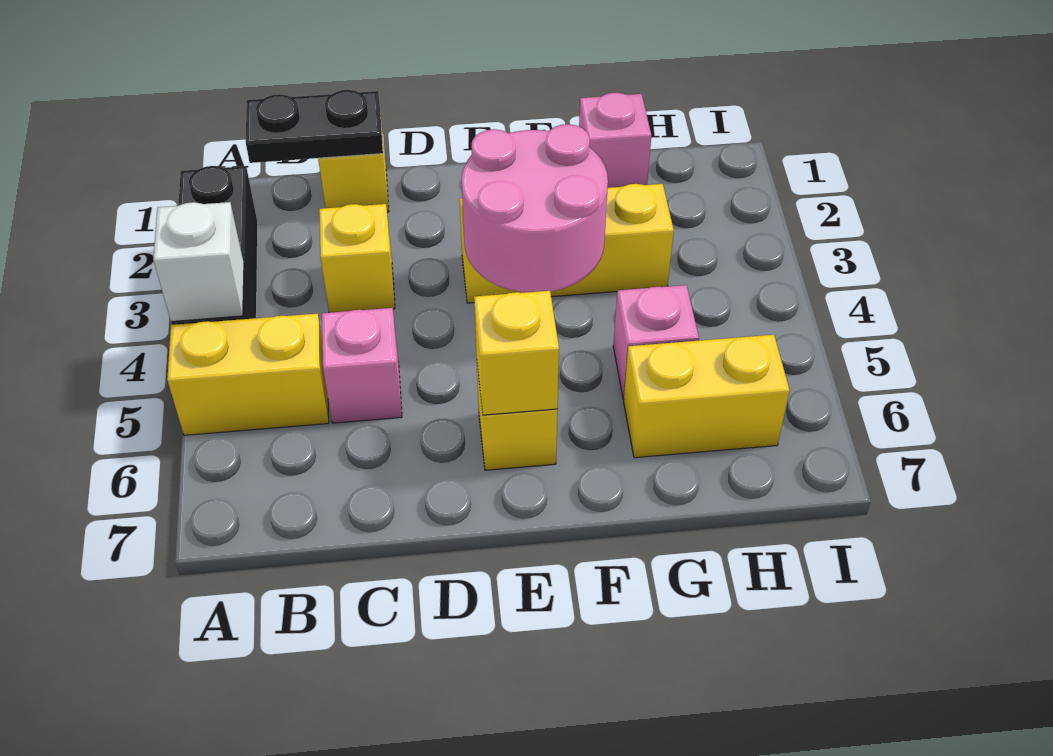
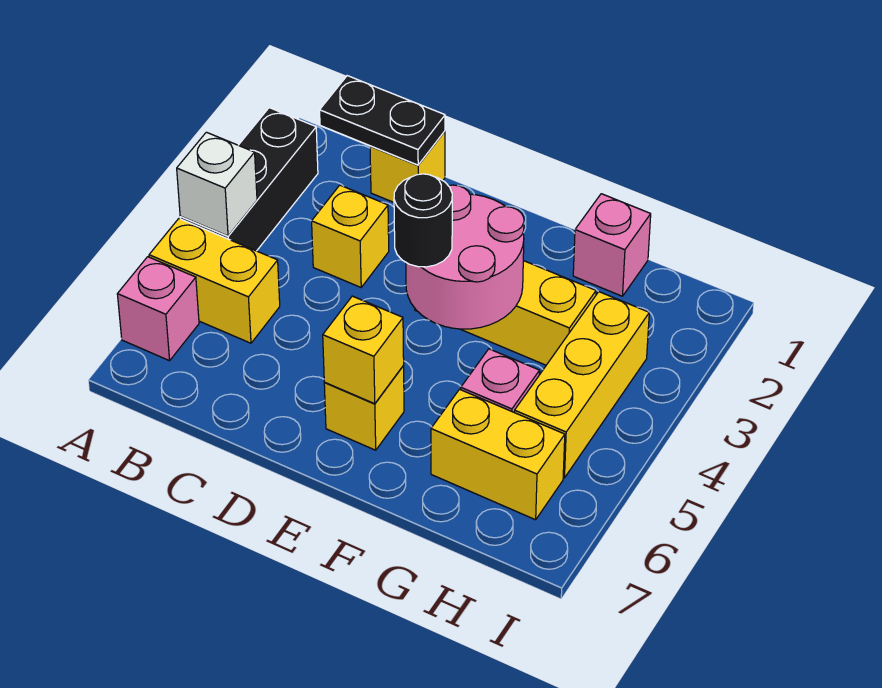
pink brick C5 level 1 -> pink brick A6 level 1
none -> black round brick E4 level 3
none -> yellow brick H3:H5 level 1

